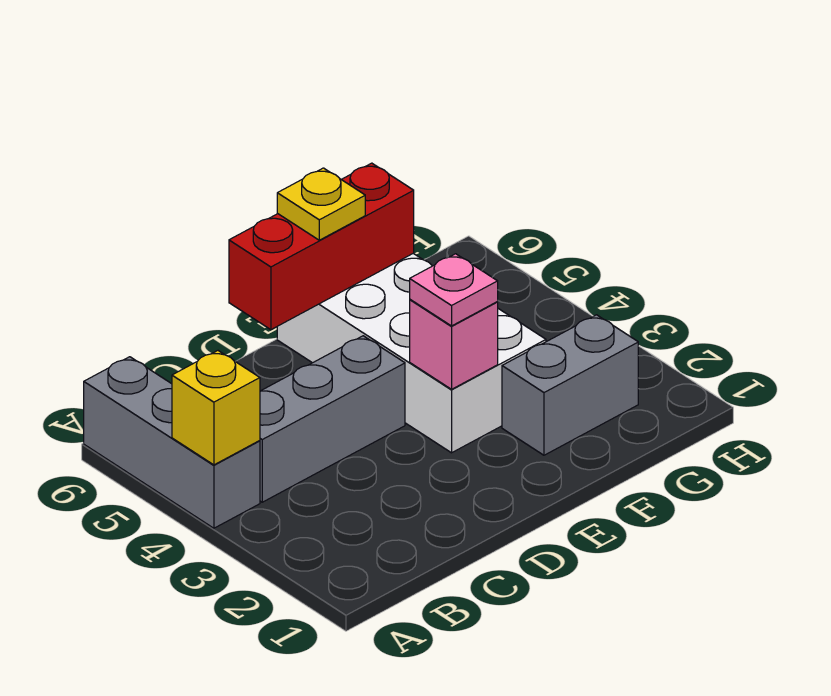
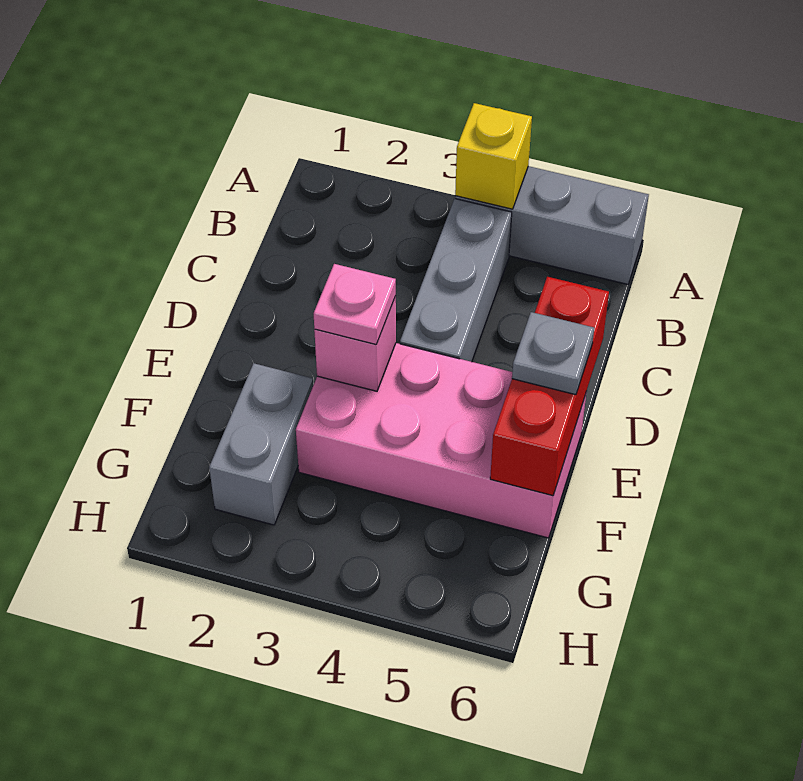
white brick E3:F6 level 1 -> pink brick E3:F6 level 1
yellow plate E6 level 3 -> grey plate E6 level 3

